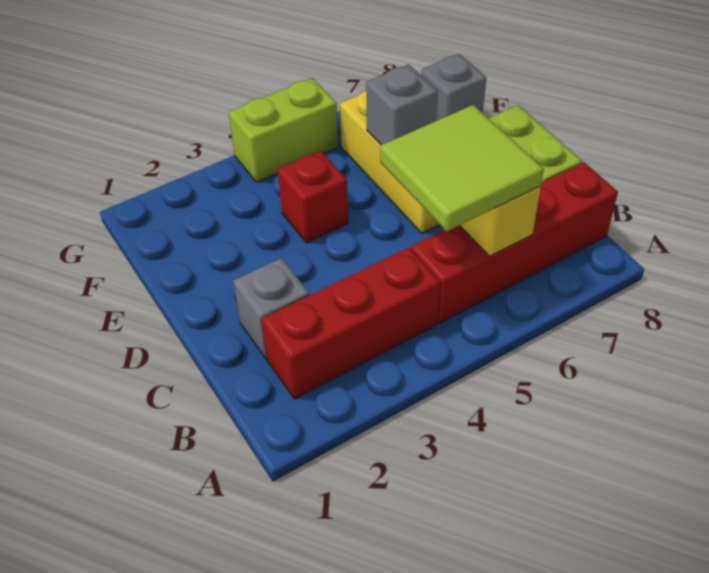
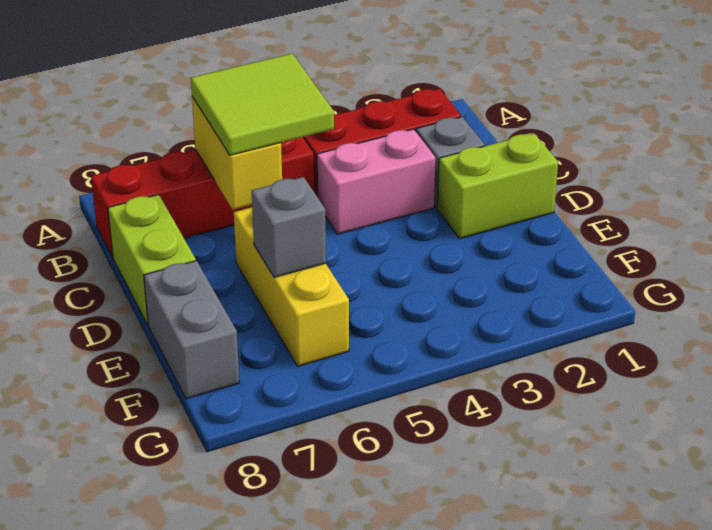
none -> pink brick C3:C4 level 1
red brick E4 level 1 -> none
grey brick F8 level 1 -> grey brick E8:F8 level 1
lime brick G4:G5 level 1 -> lime brick D1:D2 level 1

